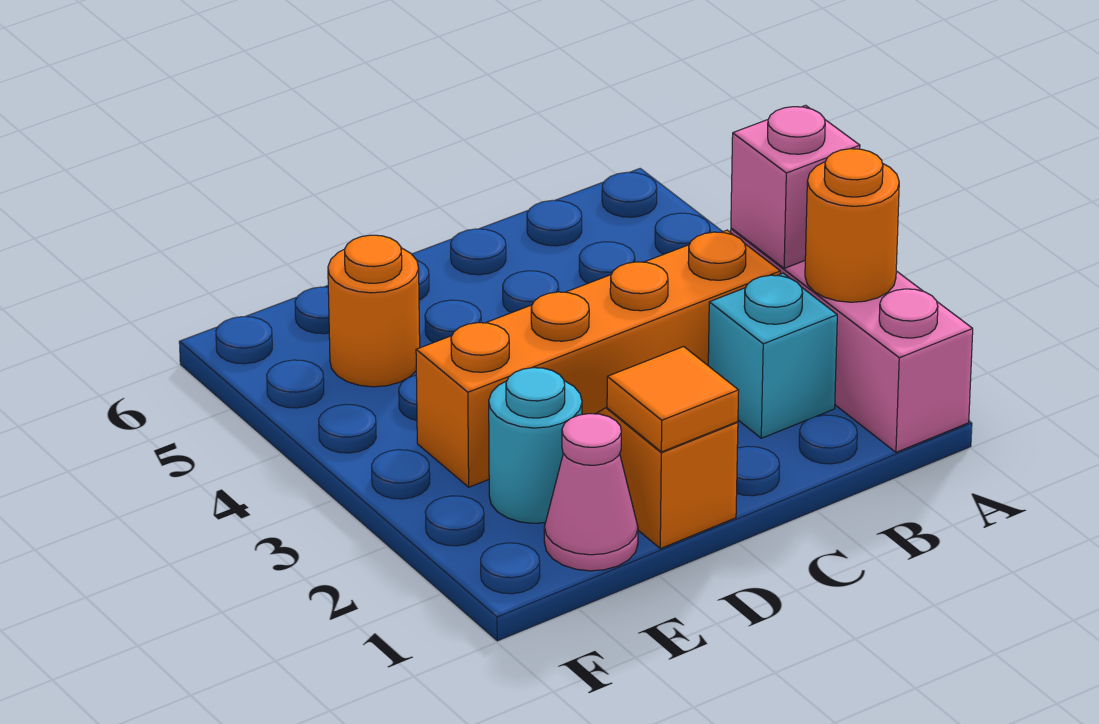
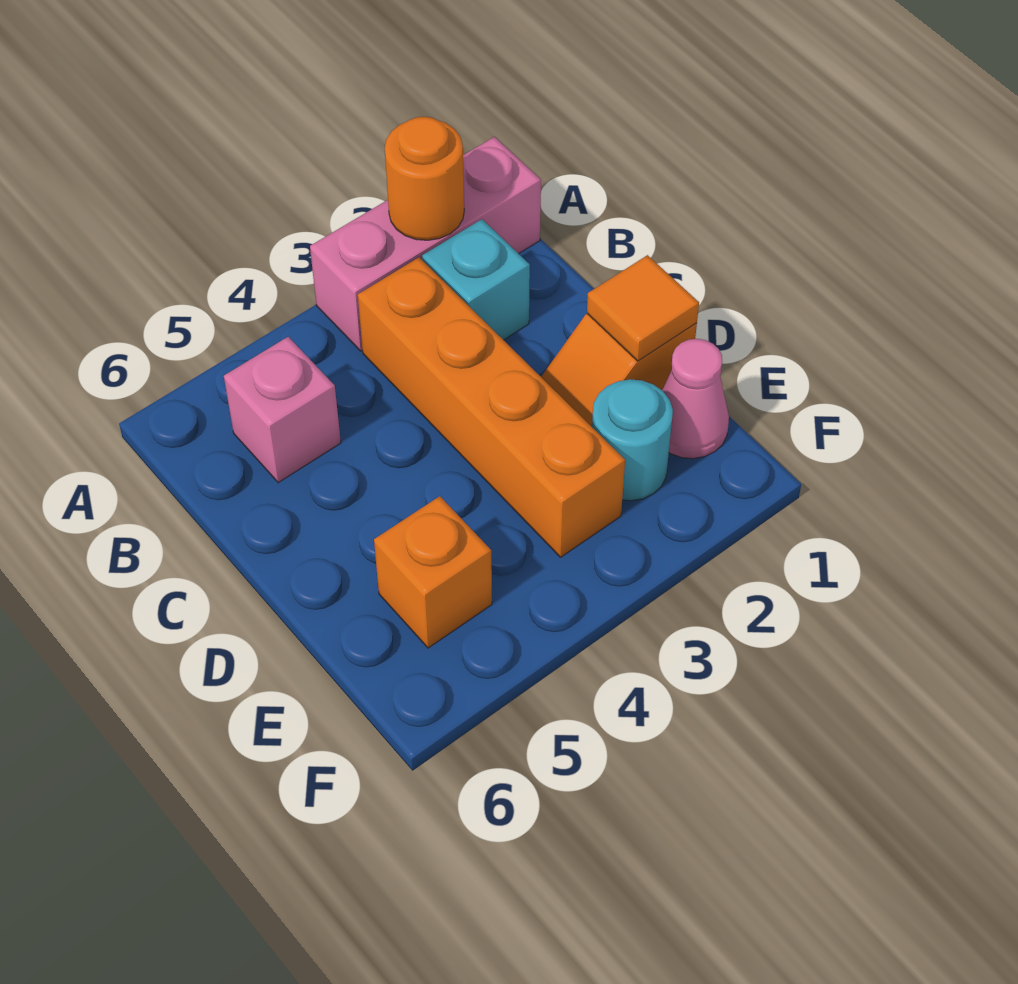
pink brick A3 level 2 -> pink brick B5 level 1
orange round brick E5 level 1 -> orange brick E5 level 1

